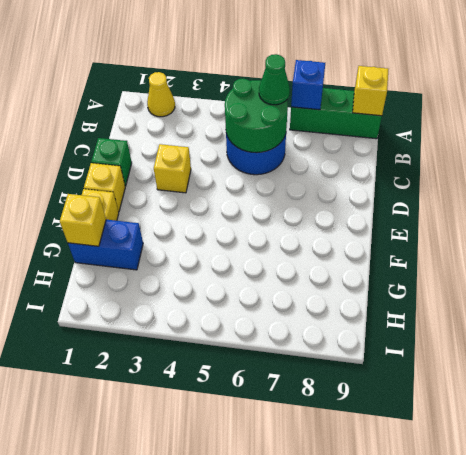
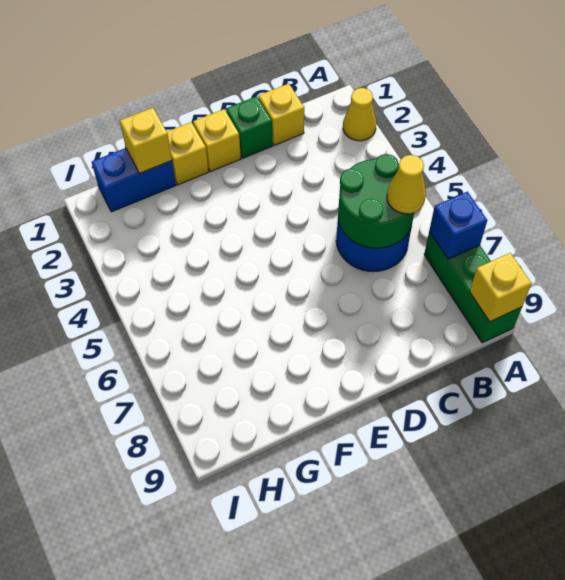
green cone B6 level 3 -> yellow cone B6 level 3
yellow brick D3 level 1 -> yellow brick C1 level 1
blue brick G1:G2 level 1 -> blue brick G1:H1 level 1

